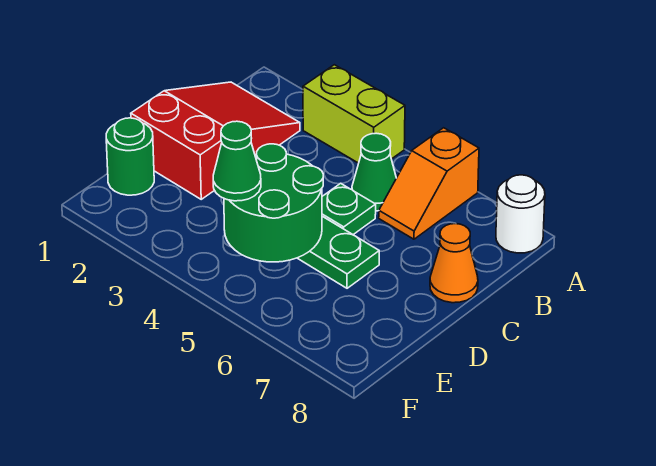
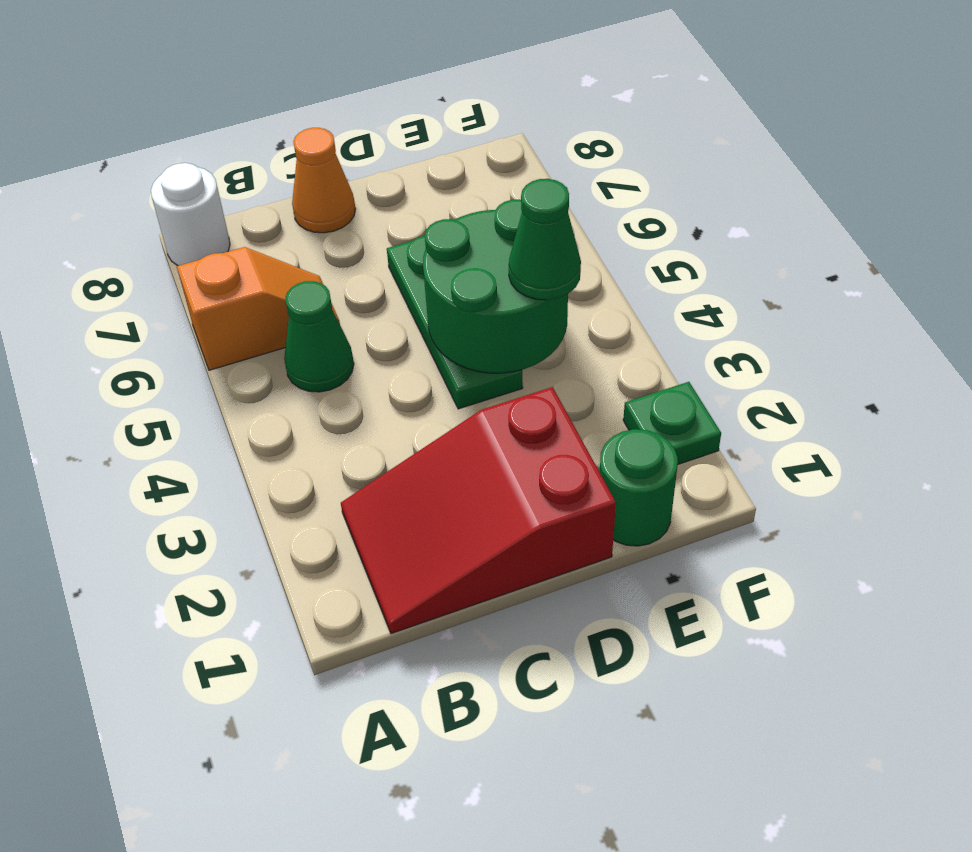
lime brick A3:A4 level 1 -> none
green plate C5 level 1 -> green plate F2 level 1

